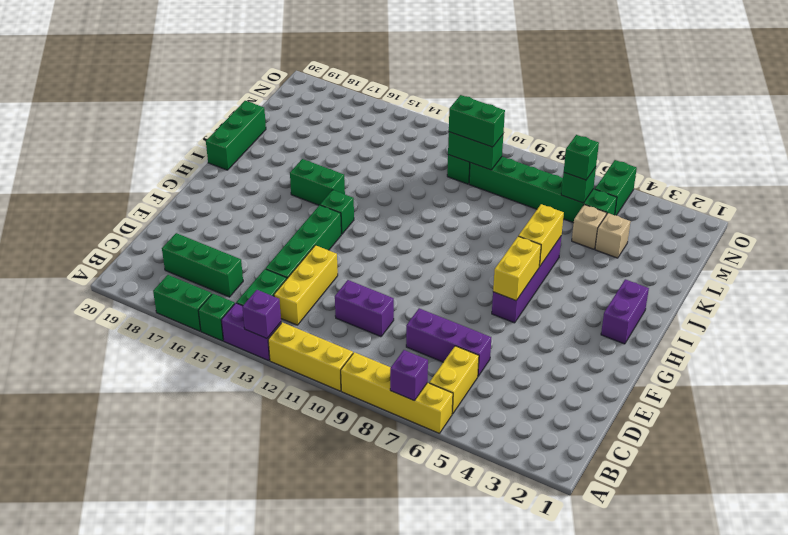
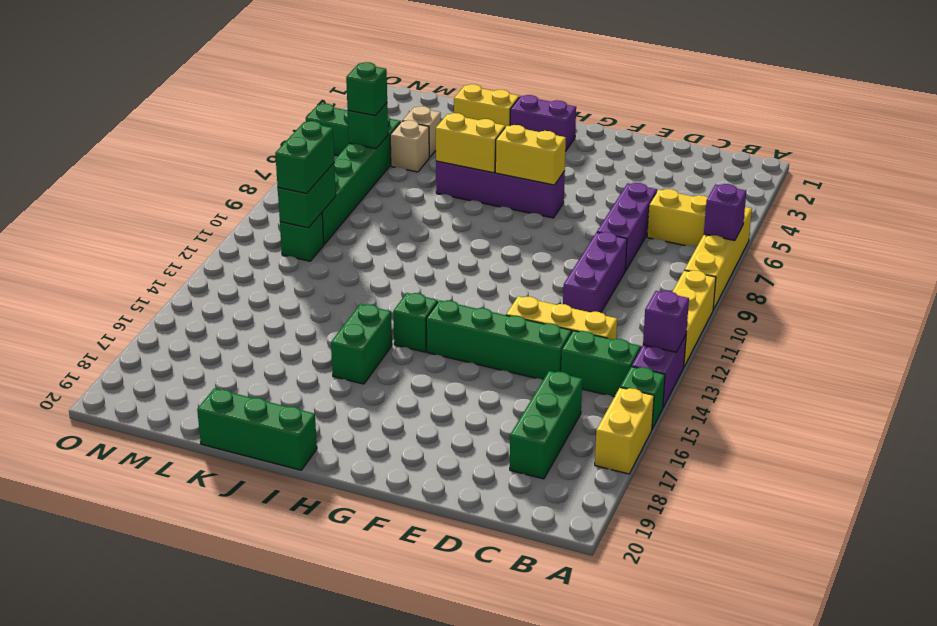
green brick A16:A17 level 1 -> yellow brick A16:A17 level 1
purple brick D10:D11 level 1 -> purple brick D9:D11 level 1
none -> yellow brick J2:K2 level 1

